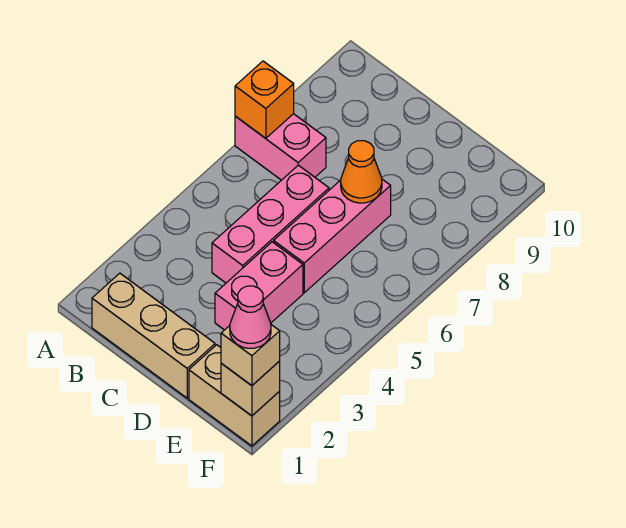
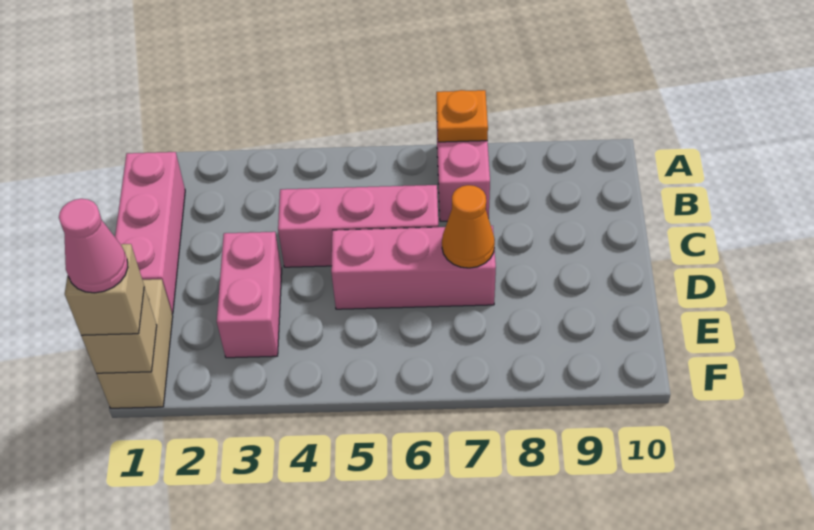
orange brick A7 level 2 -> orange plate A7 level 2
tan brick B1:D1 level 1 -> pink brick B1:D1 level 1
pink brick D3:D4 level 1 -> pink brick D3:E3 level 1

